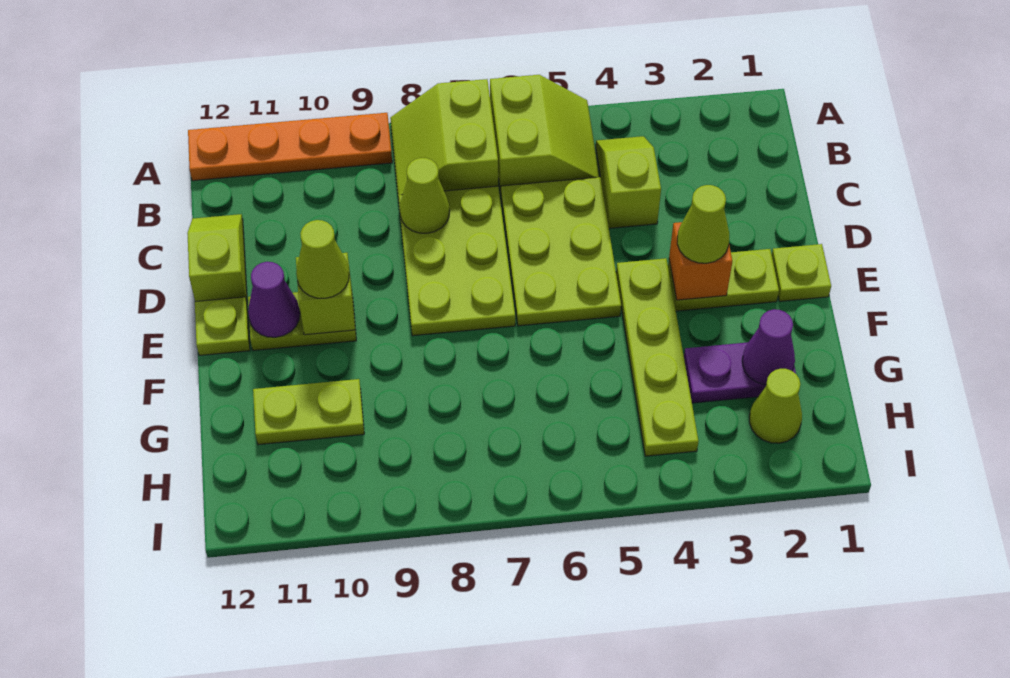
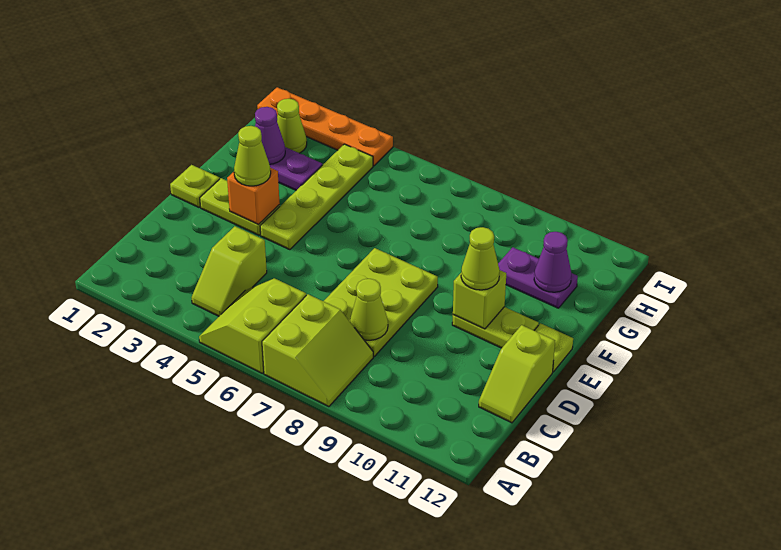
orange plate A9:A12 level 1 -> orange plate I1:I4 level 1
lime plate C5:E6 level 1 -> none
purple cone E11 level 2 -> purple cone G11 level 2
lime plate G10:G11 level 1 -> purple plate G10:G11 level 1

